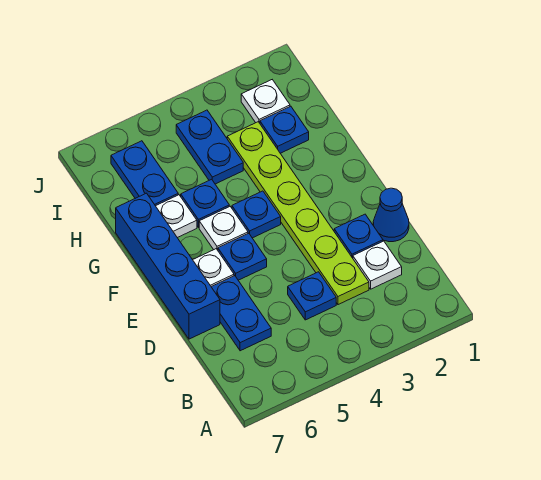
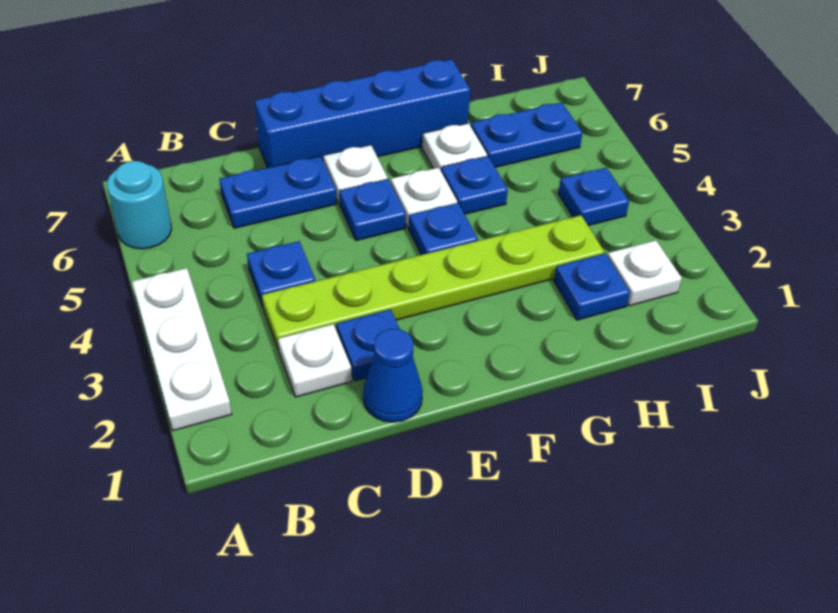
none -> white plate A2:A4 level 1
none -> cyan round brick A6 level 1
blue plate H4:I4 level 1 -> blue plate I4 level 1

